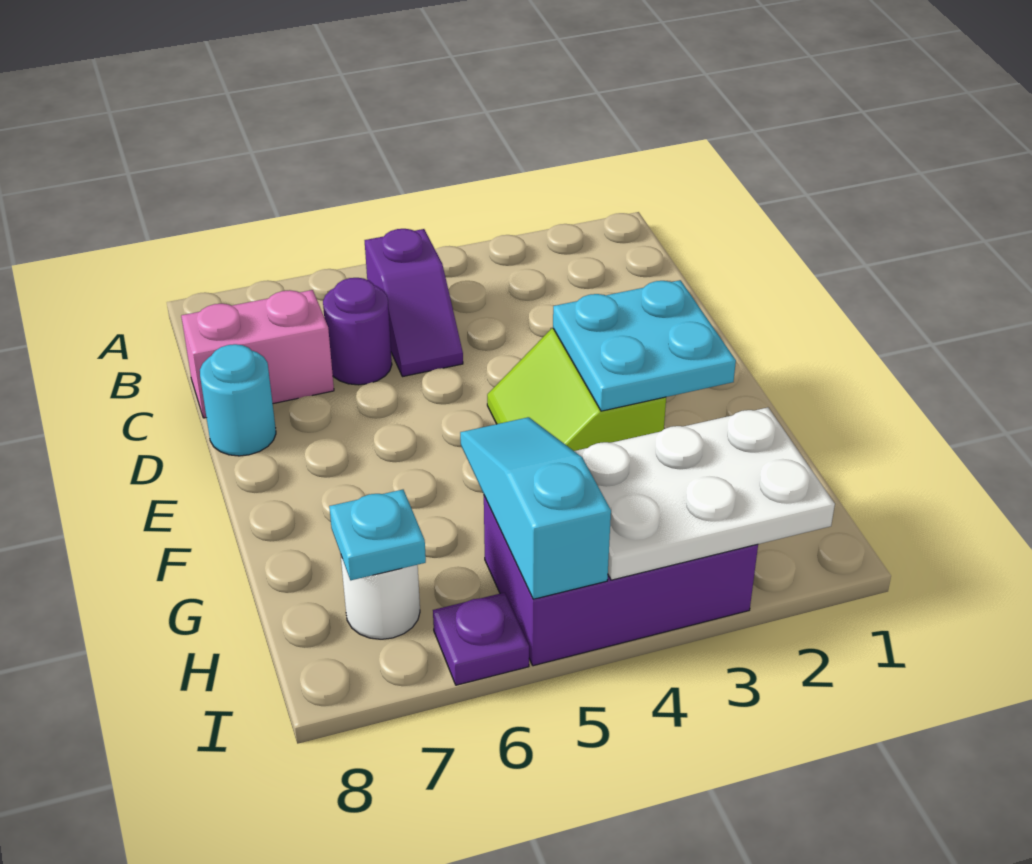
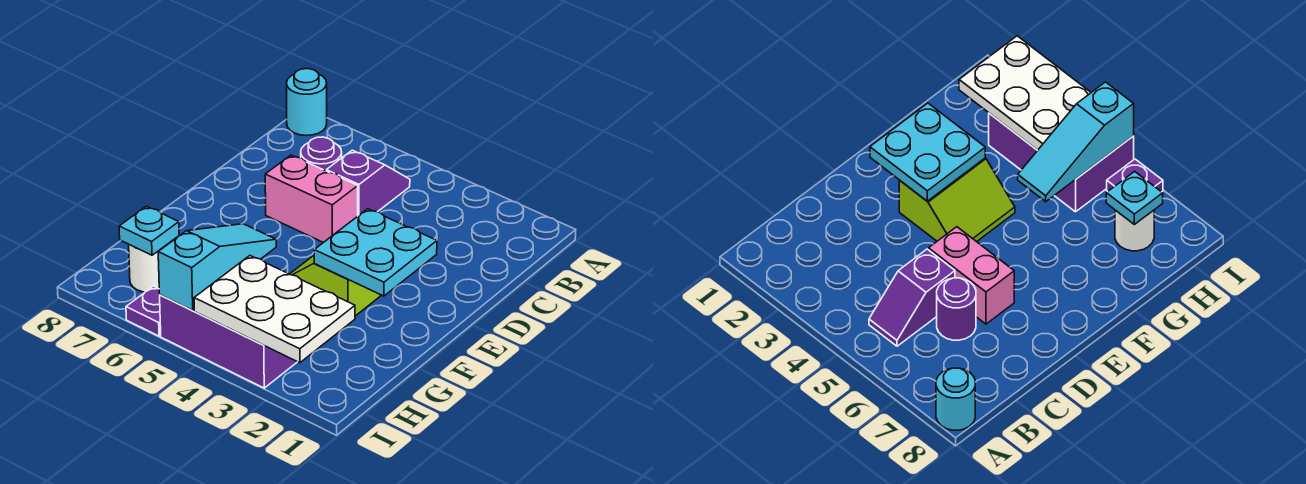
purple slope B5:C5 level 1 top B -> purple slope B5:C5 level 1 top C
pink brick C7:C8 level 1 -> pink brick D5:D6 level 1
cyan round brick D8 level 1 -> cyan round brick A8 level 1

